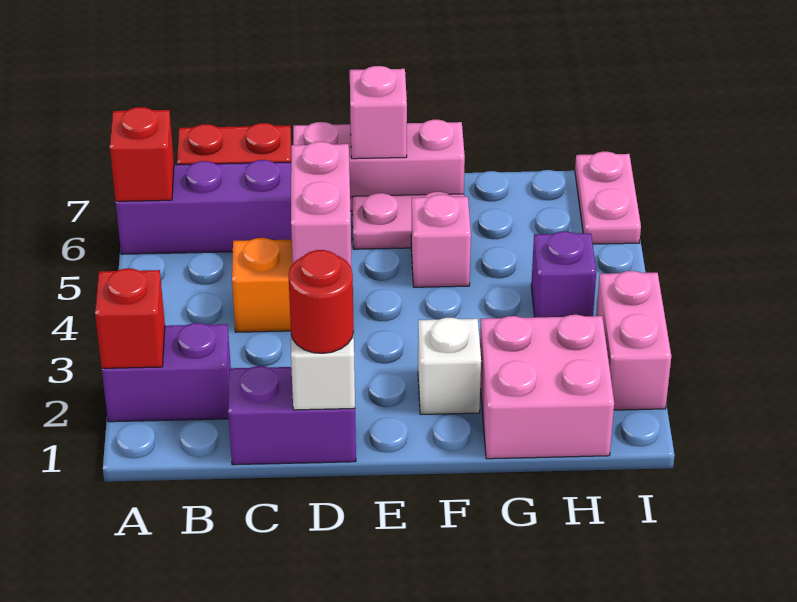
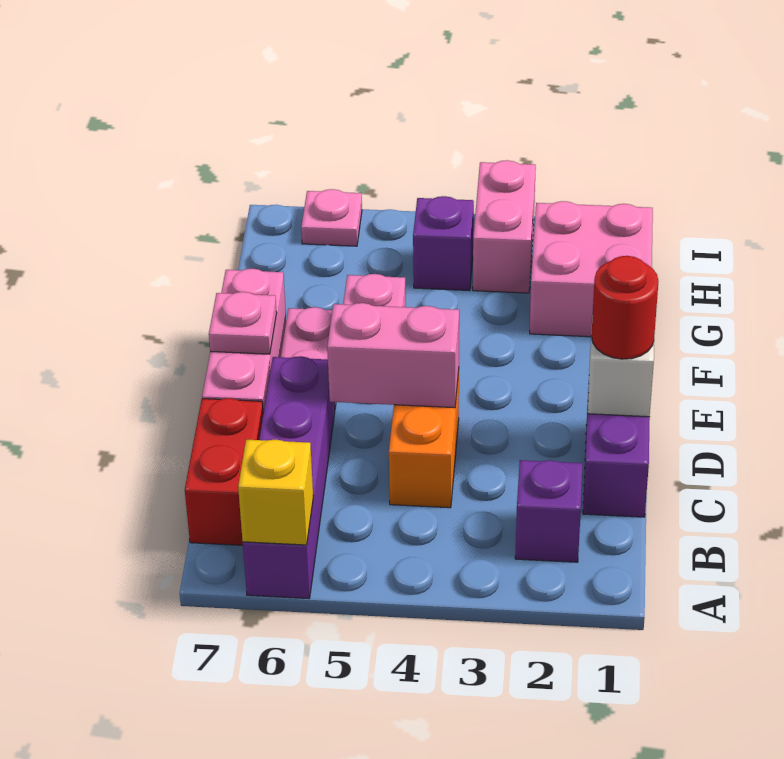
purple brick A2:B2 level 1 -> purple brick B2 level 1
red brick A2 level 2 -> none
red brick A6 level 2 -> yellow brick A6 level 2
pink brick E7 level 2 -> pink plate E7 level 2
white brick F2 level 1 -> none
pink brick I2:I3 level 1 -> pink brick H3:I3 level 1
pink plate I6:I7 level 1 -> pink plate I6 level 1

